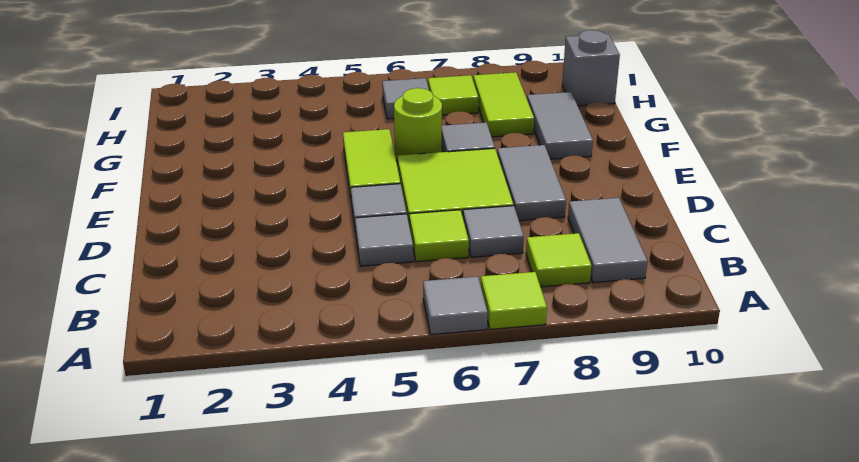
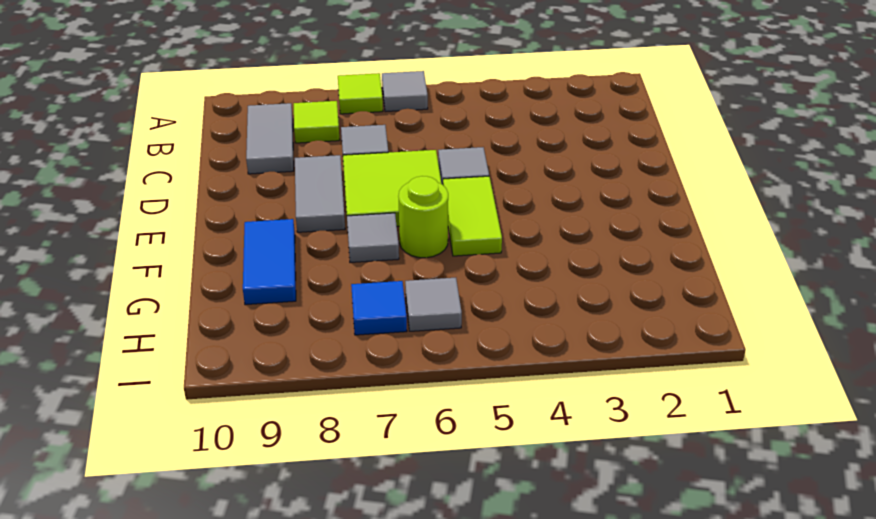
grey tile C5 level 1 -> none
lime tile C6 level 1 -> none
grey tile F9:G9 level 1 -> blue tile F9:G9 level 1
lime tile G8:H8 level 1 -> none
lime tile H7 level 1 -> blue tile H7 level 1
grey brick H10 level 1 -> none

